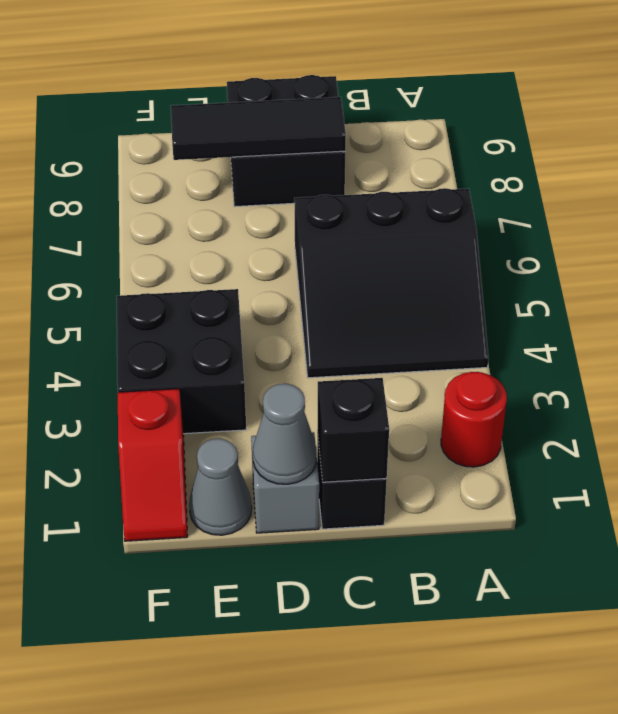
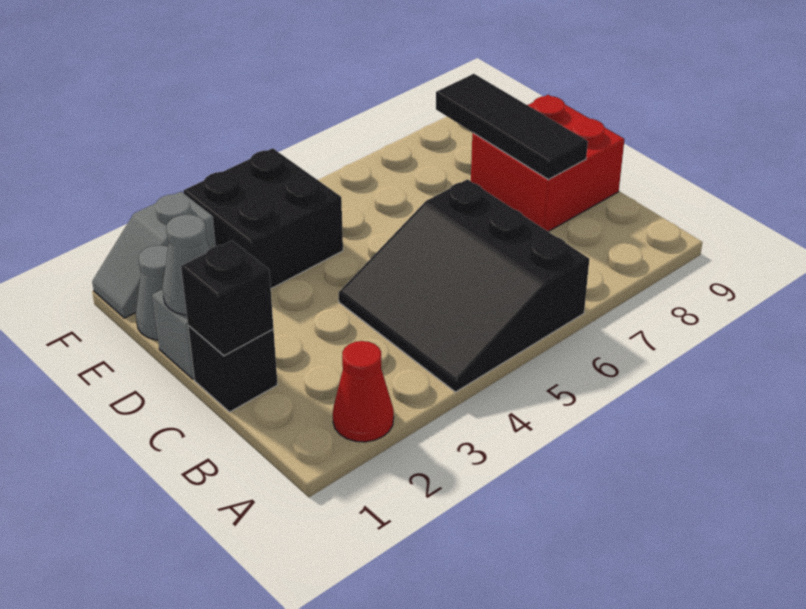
red round brick A2 level 1 -> red cone A2 level 1
black brick C8:D9 level 1 -> red brick C8:D9 level 1
red slope F1:F2 level 1 top 2 -> grey slope F1:F2 level 1 top 2

